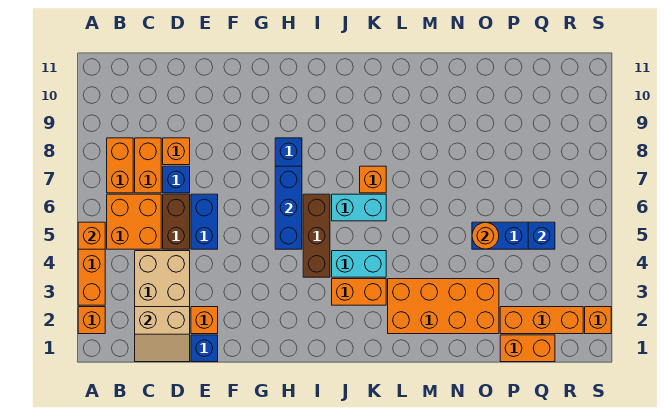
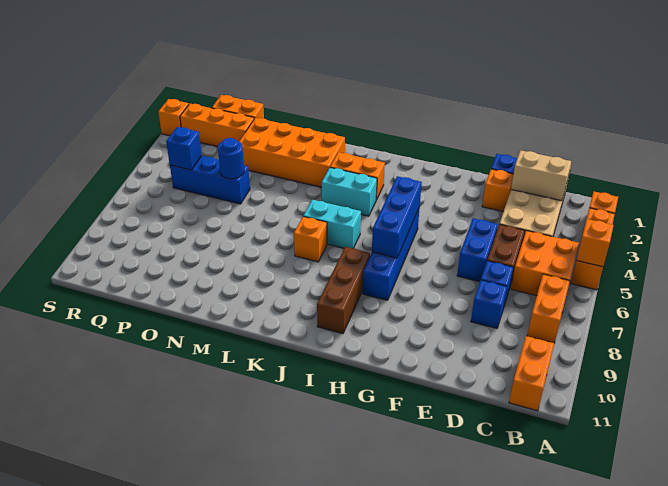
orange brick C7:C8 level 1 -> orange brick B10:B11 level 1
orange brick D8 level 1 -> blue brick D8 level 1
brown brick I4:I6 level 1 -> brown brick I8:I10 level 1
orange round brick O5 level 2 -> blue round brick O5 level 2

